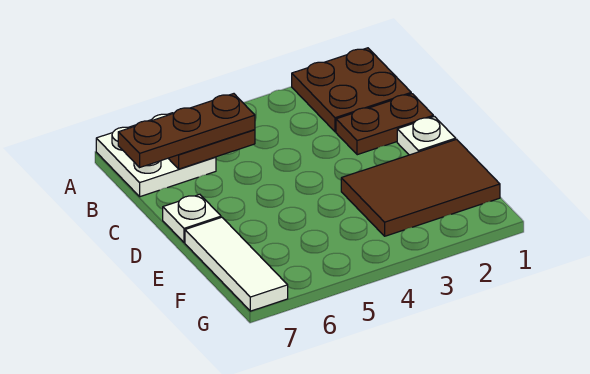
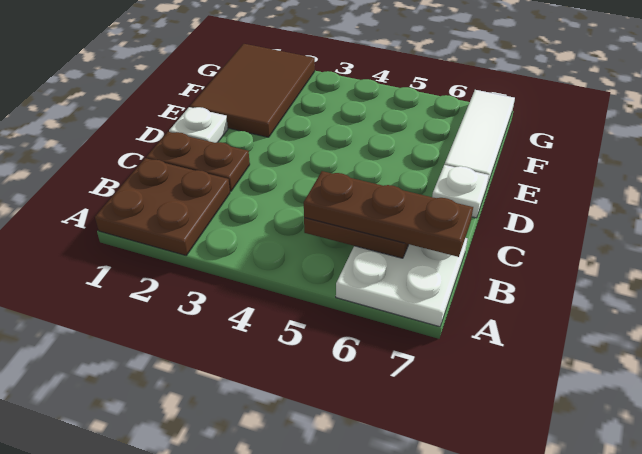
brown tile E1:F3 level 1 -> brown tile E1:G2 level 1

